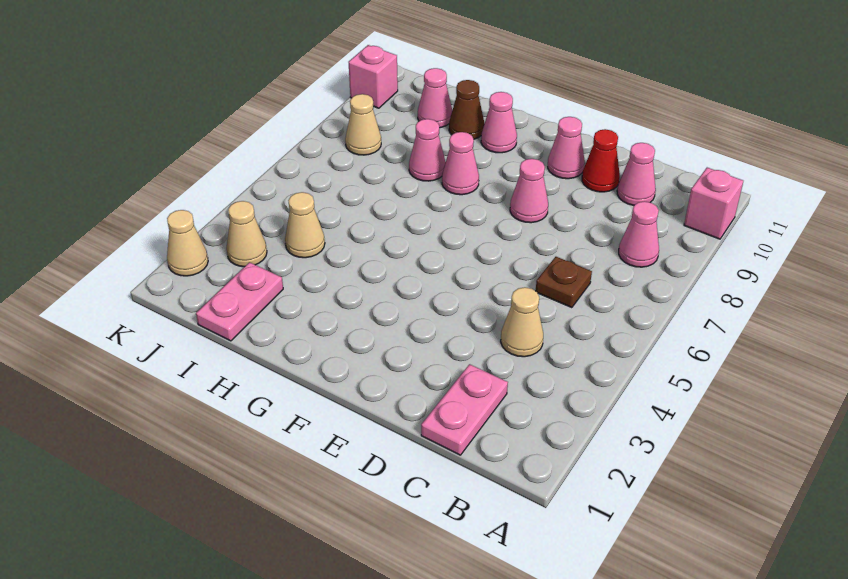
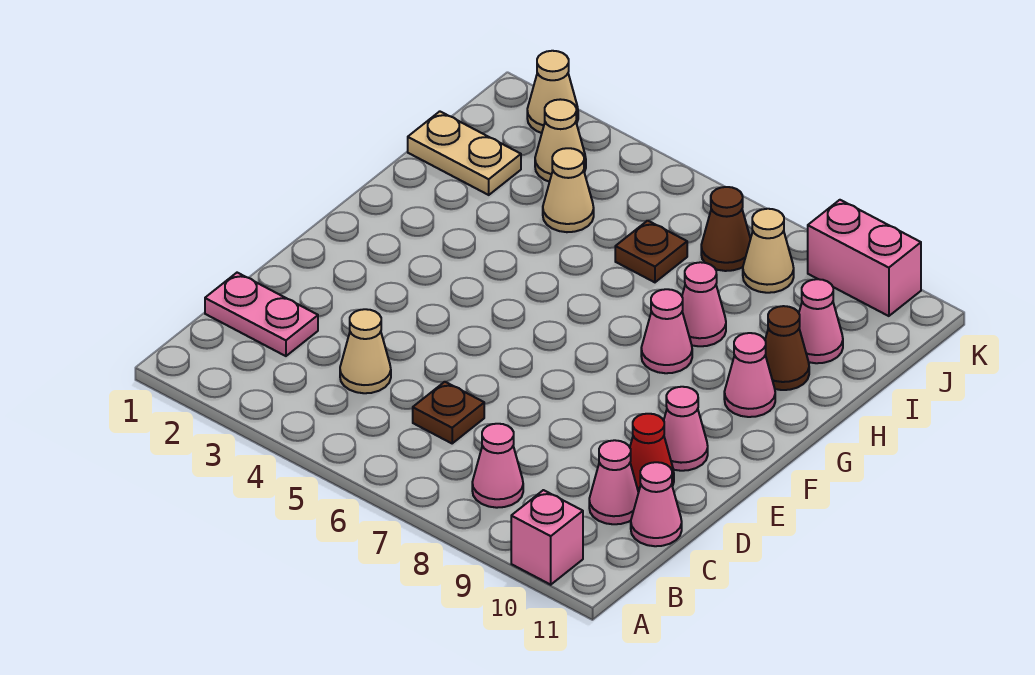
pink cone E8 level 1 -> pink cone C11 level 1
pink plate I1:I2 level 1 -> tan plate I1:I2 level 1
none -> brown plate I6 level 1
none -> brown cone J7 level 1
pink brick K10 level 1 -> pink brick K9:K10 level 1

